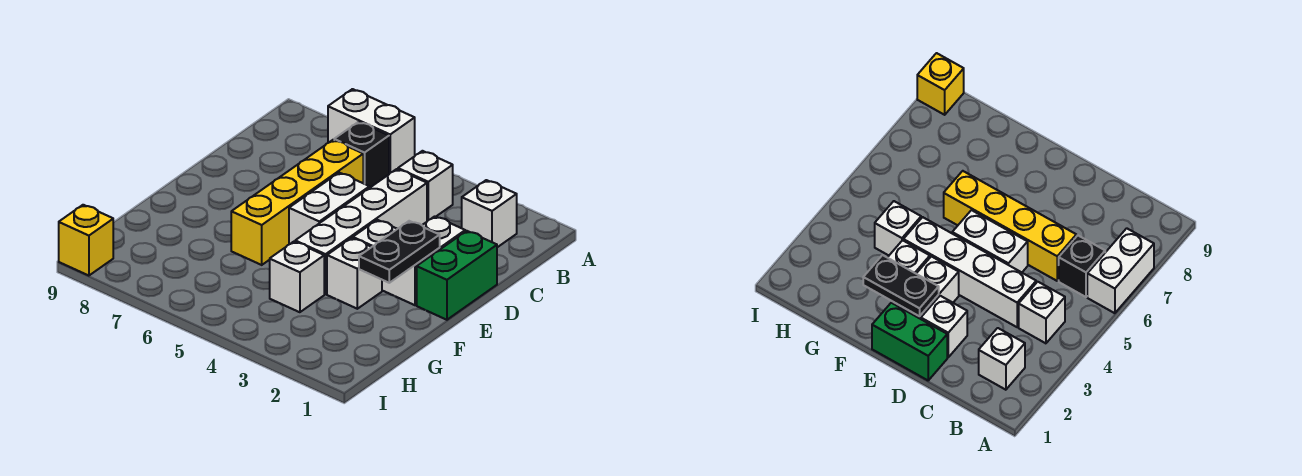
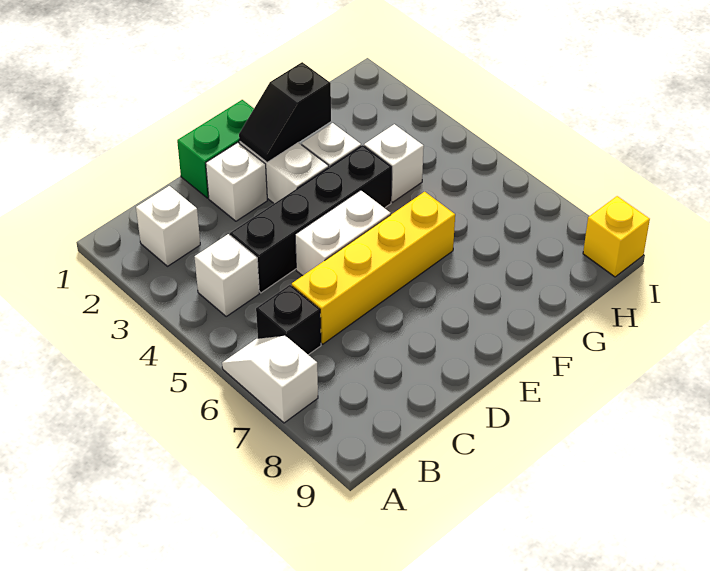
white brick A6:A7 level 1 -> white slope A6:A7 level 1 top 7
white brick C4:F4 level 1 -> black brick C4:F4 level 1
black plate E2:F2 level 2 -> black slope E2:F2 level 2 top F

